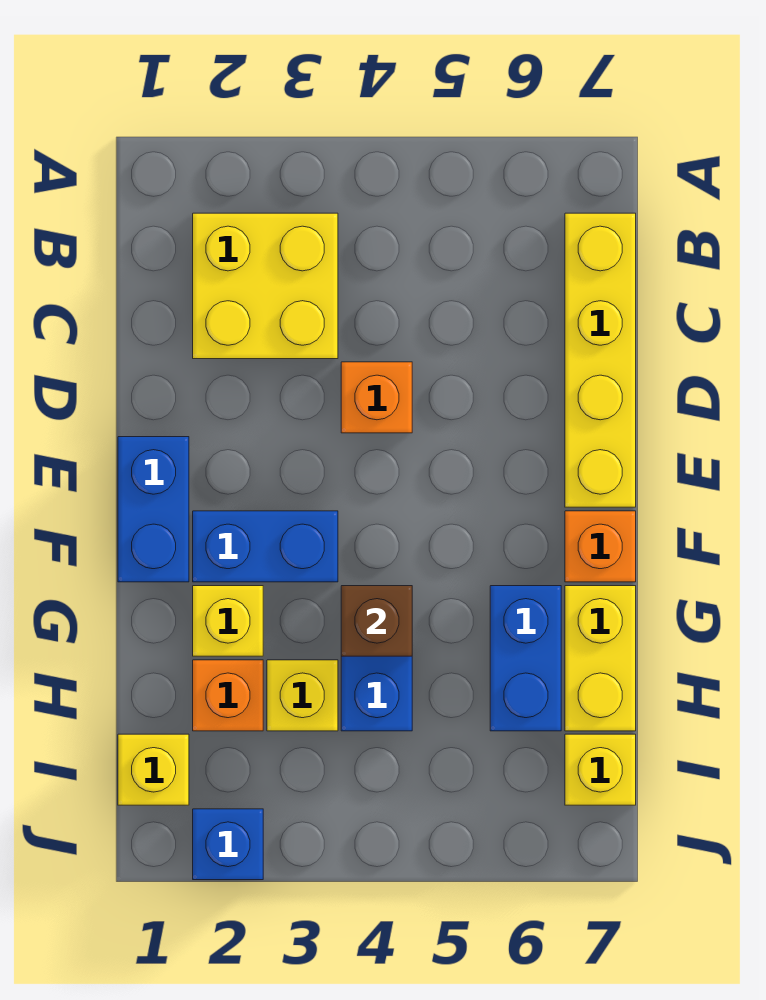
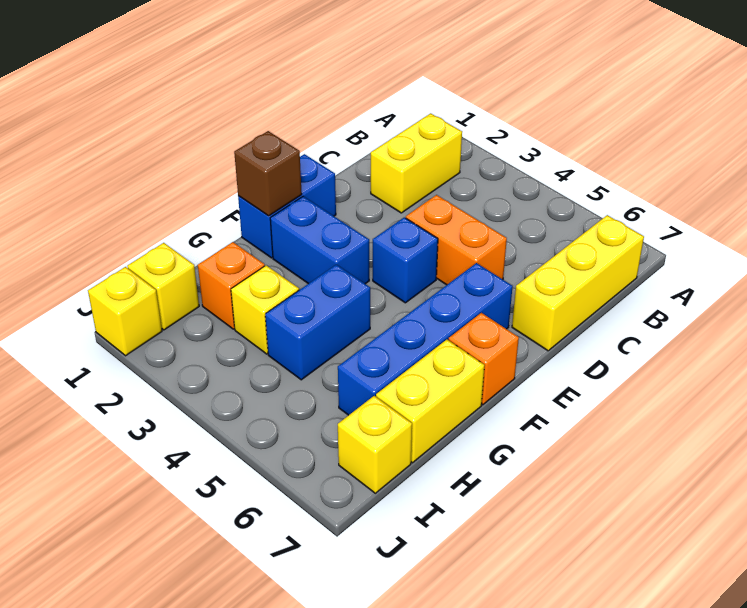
yellow brick B2:C3 level 1 -> yellow brick B2:C2 level 1
yellow brick B7:E7 level 1 -> yellow brick B7:D7 level 1
orange brick D4 level 1 -> orange brick D4:D5 level 1
yellow brick G2 level 1 -> yellow brick J1 level 1
brown brick G4 level 2 -> brown brick F1 level 2
blue brick G6:H6 level 1 -> blue brick E6:H6 level 1
blue brick J2 level 1 -> blue brick E4 level 1

